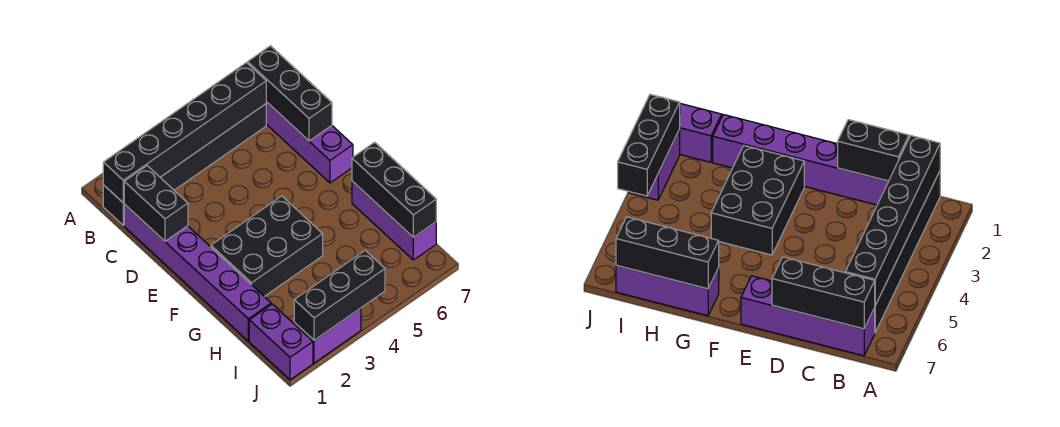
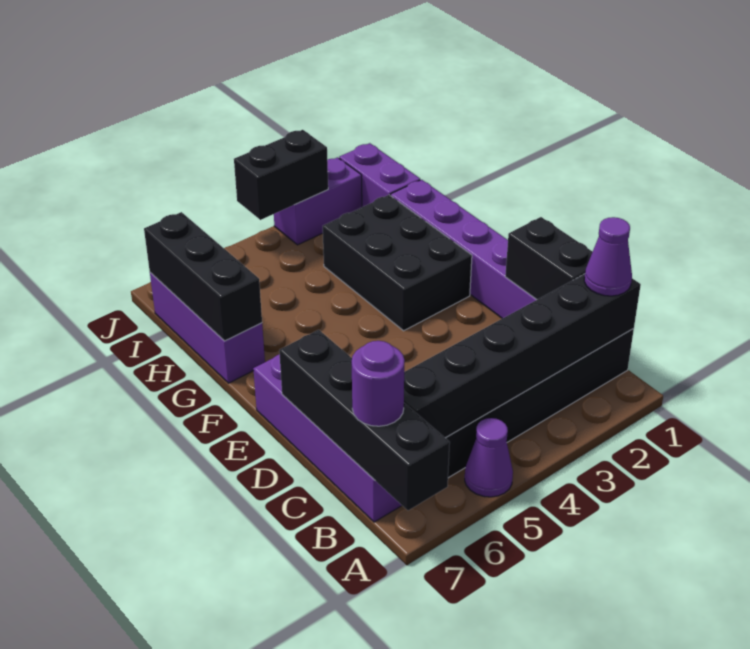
none -> purple cone A5 level 1
none -> purple cone B1 level 3
black brick B7:D7 level 2 -> black brick A7:D7 level 2
none -> purple round brick B7 level 3
black brick F2:G4 level 1 -> black brick F2:H3 level 1
black brick J2:J4 level 2 -> black brick J3:J4 level 2

